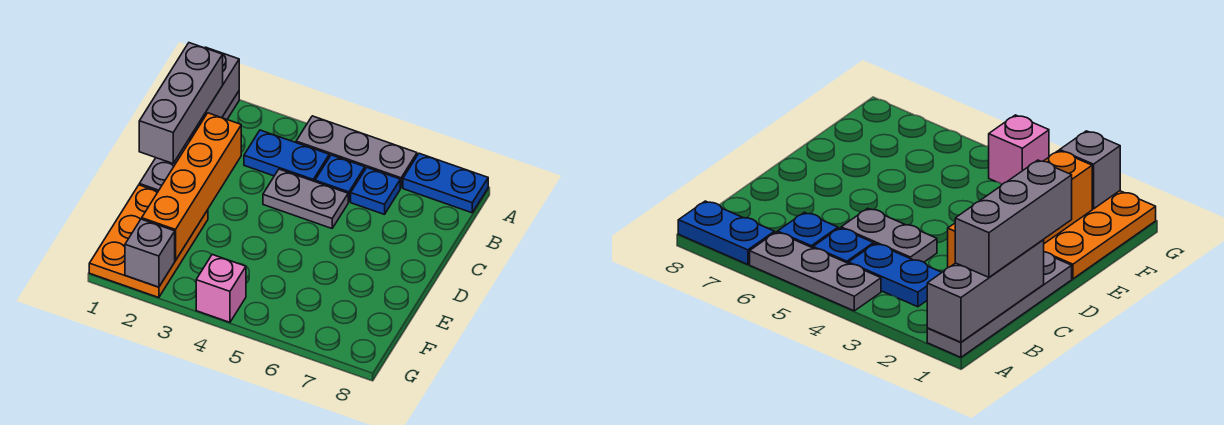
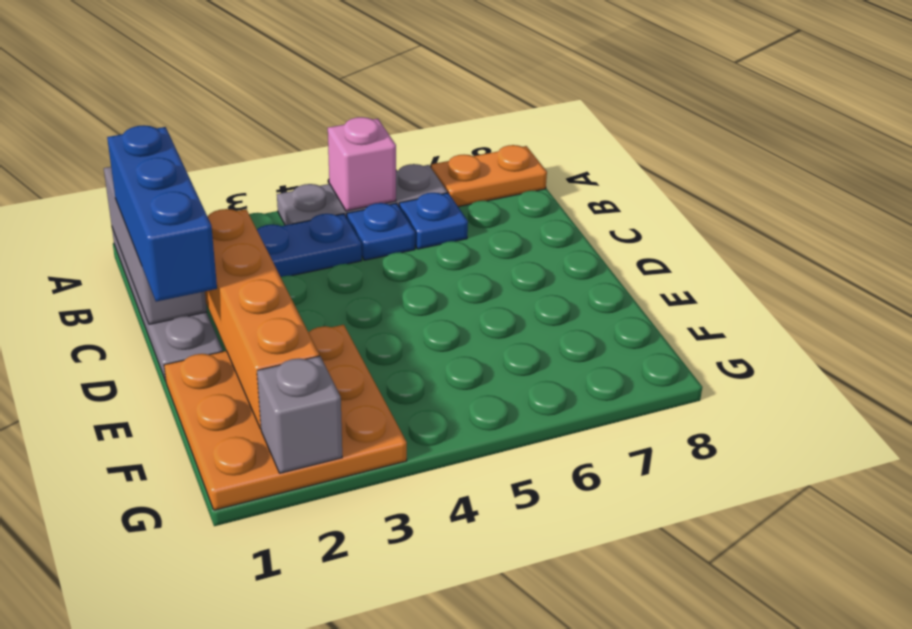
blue plate A7:A8 level 1 -> orange plate A7:A8 level 1
grey brick B1:D1 level 3 -> blue brick B1:D1 level 3
grey plate C4:C5 level 1 -> none
orange plate E1:G2 level 1 -> orange plate E1:G3 level 1
pink brick G4 level 1 -> pink brick A5 level 2

